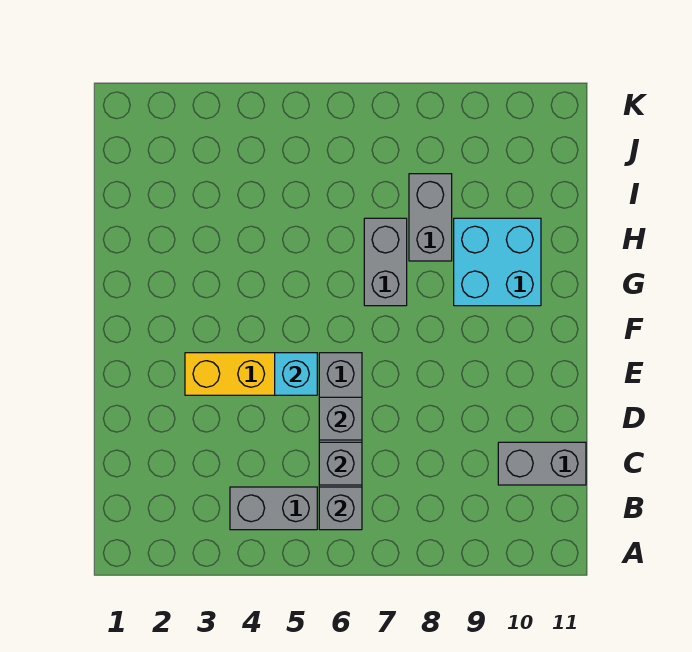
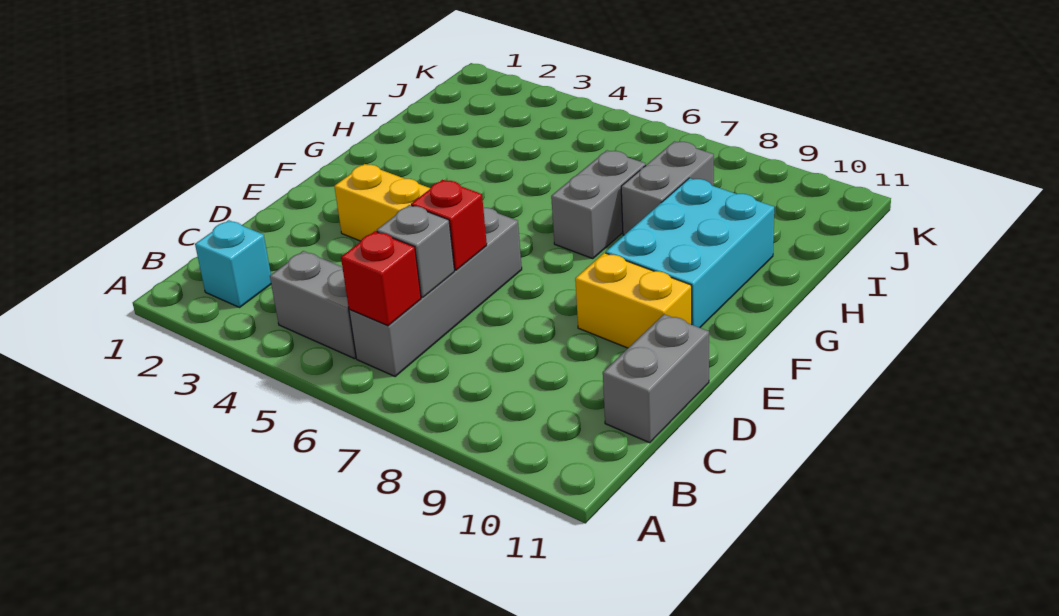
grey brick B6 level 2 -> red brick B6 level 2
grey brick C10:C11 level 1 -> grey brick C11:D11 level 1
grey brick D6 level 2 -> red brick D6 level 2
cyan brick E5 level 2 -> cyan brick B2 level 1
none -> yellow brick E9:E10 level 1
cyan brick G9:H10 level 1 -> cyan brick F9:H10 level 1

